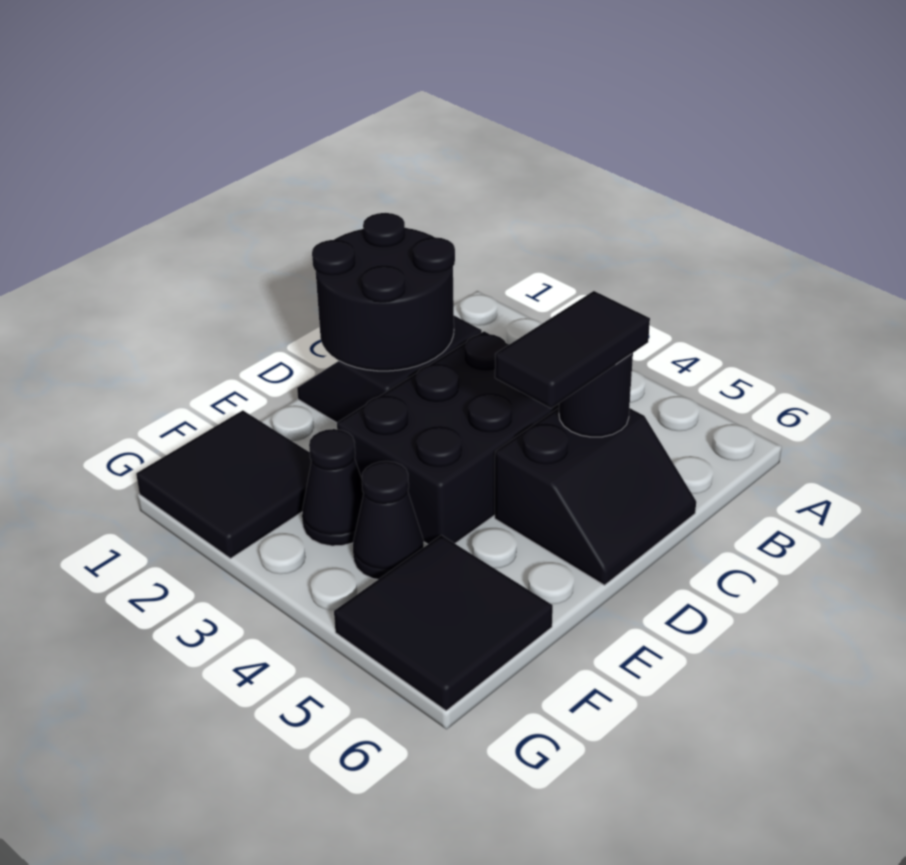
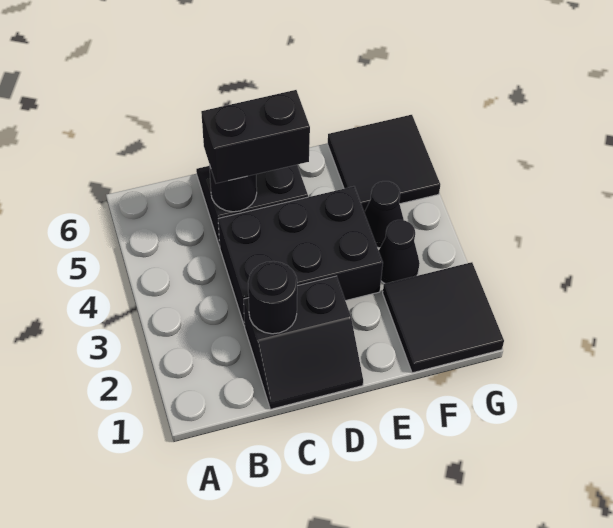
black round brick C1:D2 level 2 -> black round brick C2 level 2
black tile C5:D5 level 3 -> black brick C5:D5 level 3

